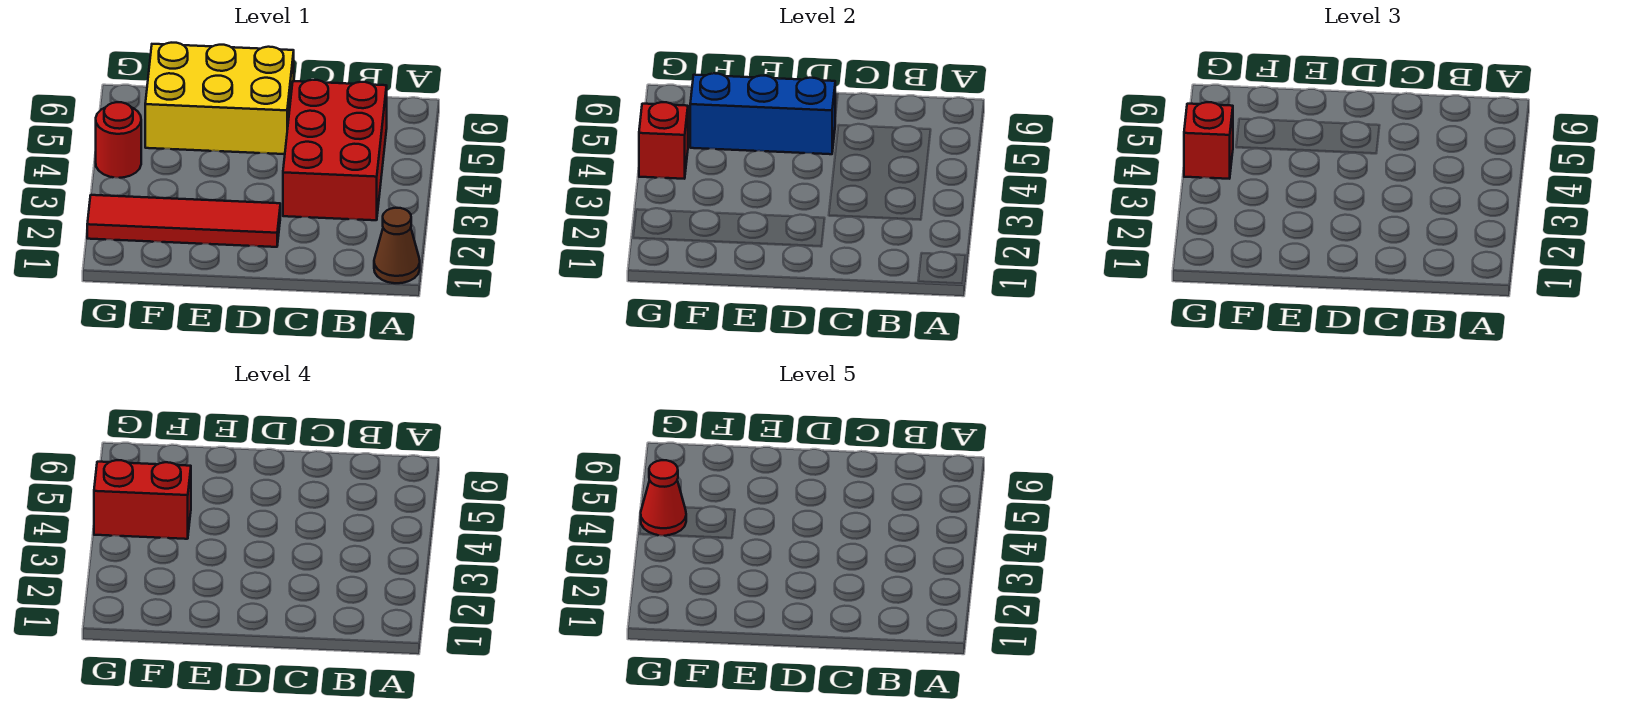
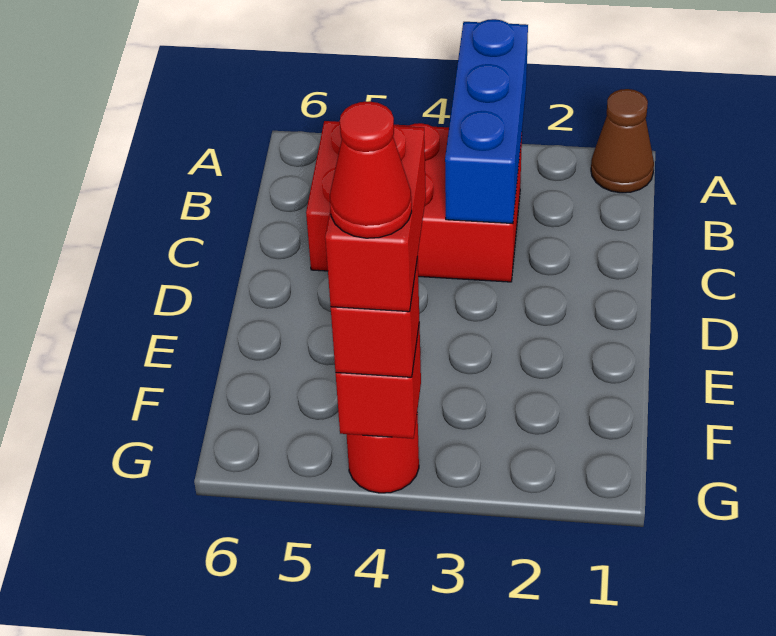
red tile D2:G2 level 1 -> none
yellow brick D5:F6 level 1 -> none
blue brick D5:F5 level 2 -> blue brick A3:C3 level 2

